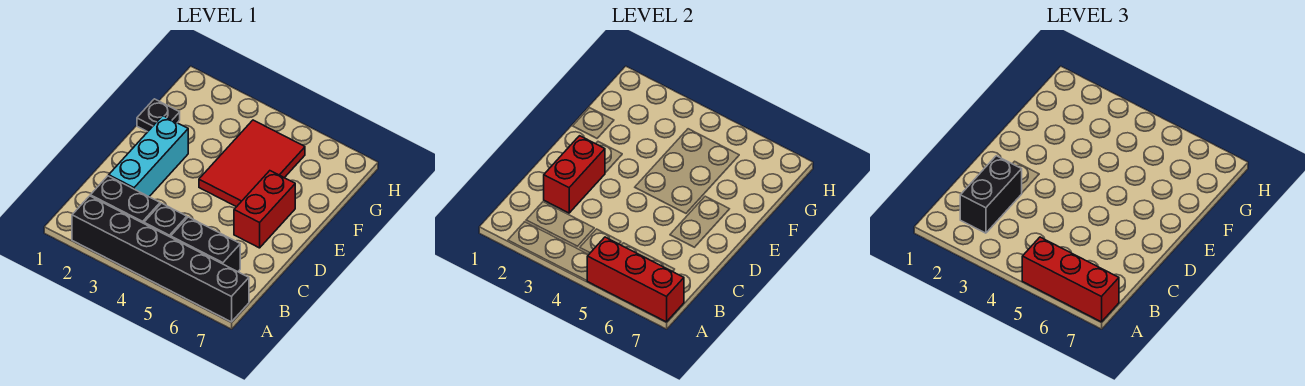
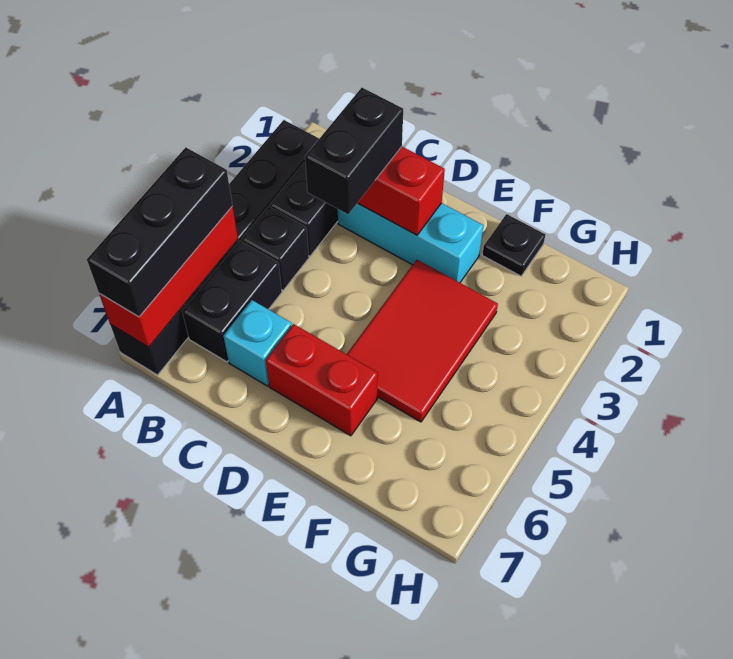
red brick A5:A7 level 3 -> black brick A5:A7 level 3
black brick B2:C2 level 3 -> black brick C2:C3 level 3
none -> cyan brick C6 level 1
red tile E4:G5 level 1 -> red tile E3:F5 level 1

